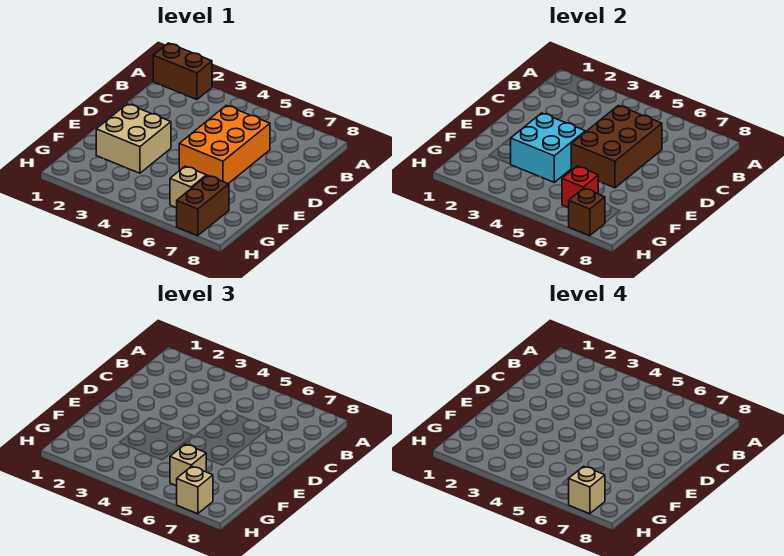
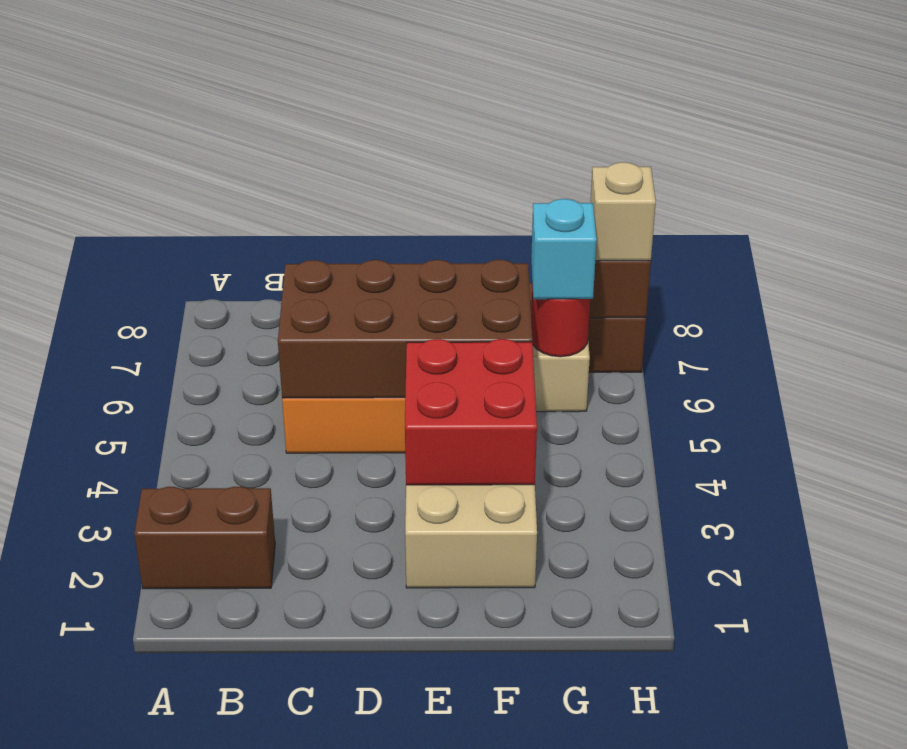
brown brick A1:A2 level 1 -> brown brick A2:B2 level 1
brown brick C5:E6 level 2 -> brown brick C5:F6 level 2
cyan brick E3:F4 level 2 -> red brick E3:F4 level 2
red brick G6 level 2 -> red round brick G6 level 2
tan brick G6 level 3 -> cyan brick G6 level 3
tan brick H7 level 4 -> none

